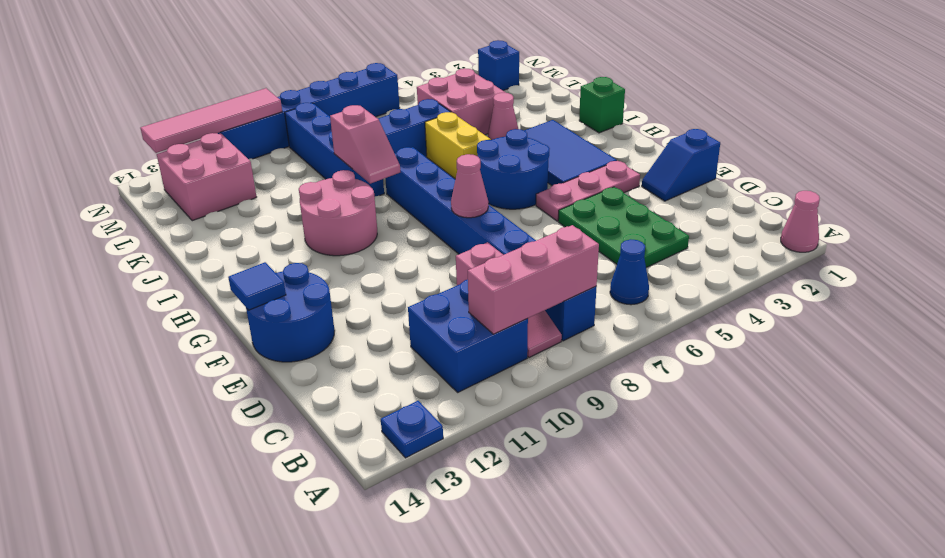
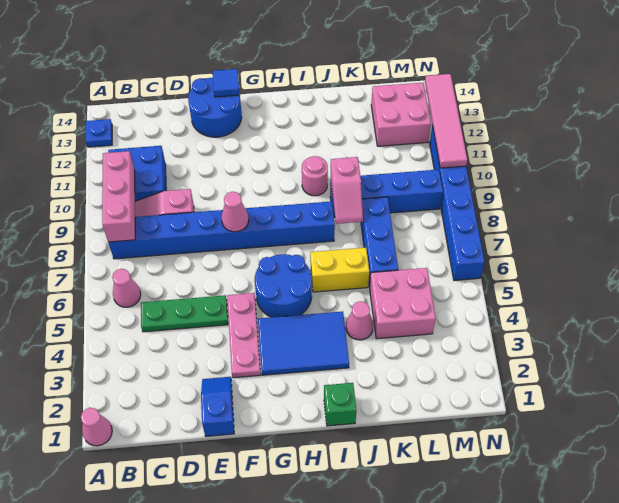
blue cone B6 level 1 -> pink cone B6 level 1
green plate C4:E5 level 1 -> green plate C5:E5 level 1
pink round brick H10:I11 level 1 -> pink round brick I10 level 1
pink slope I9:J9 level 2 top J -> pink slope J8:J9 level 2 top 9
blue brick M2 level 1 -> none

